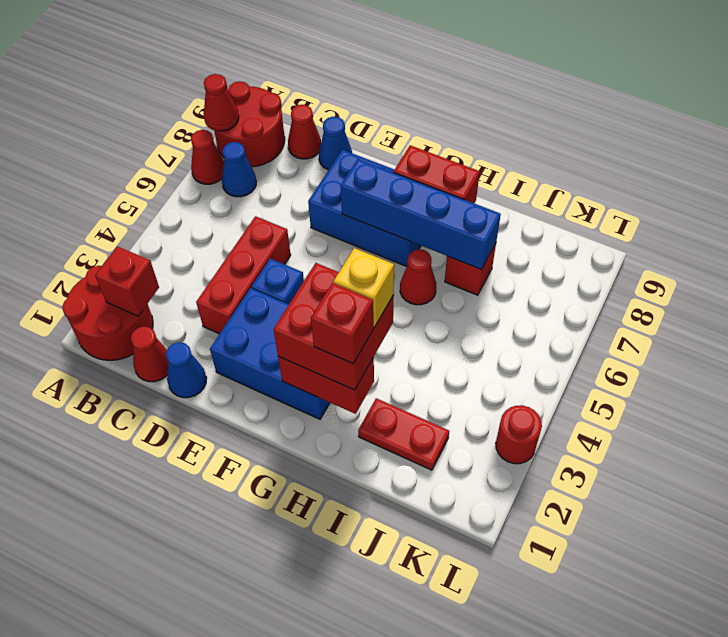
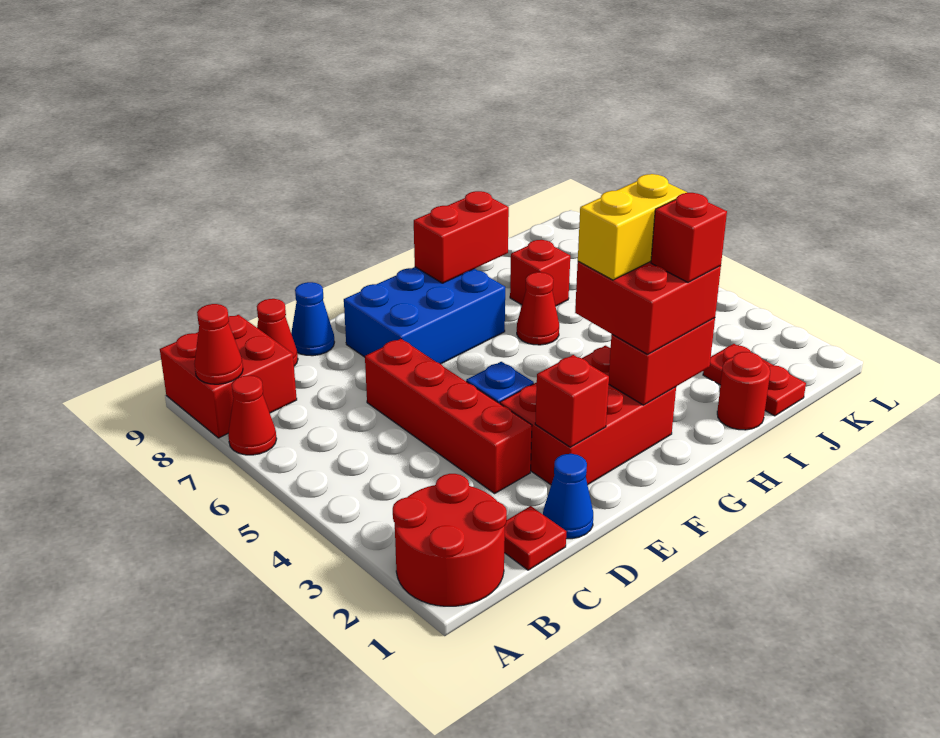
red round brick A8:B9 level 1 -> red brick A8:B9 level 1
red brick B2 level 2 -> red brick E2 level 2
blue cone B7 level 1 -> none
red cone C1 level 1 -> red plate C1 level 1
red brick D3:D5 level 1 -> red brick D3:D6 level 1
blue brick E2:G3 level 1 -> red brick E2:G3 level 1
blue brick F7:I7 level 2 -> none
yellow brick H3 level 4 -> yellow brick G3:H3 level 4
red plate I2:J2 level 1 -> red plate J1:J2 level 1
red round brick L3 level 1 -> red round brick I1 level 1

